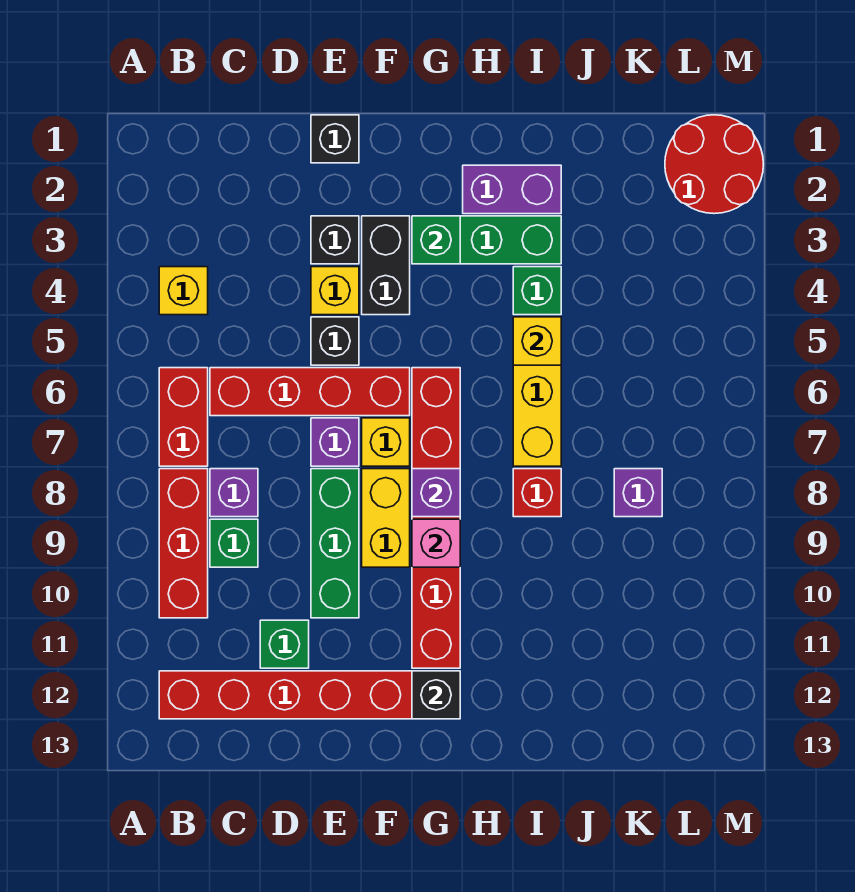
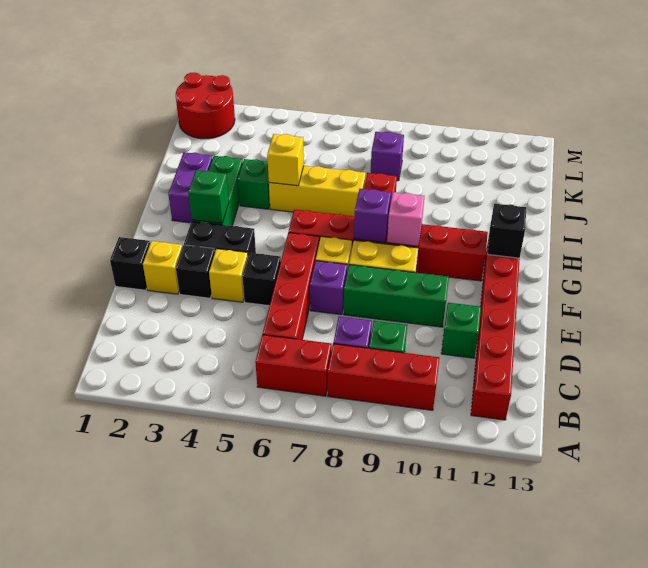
yellow brick B4 level 1 -> yellow brick E2 level 1

